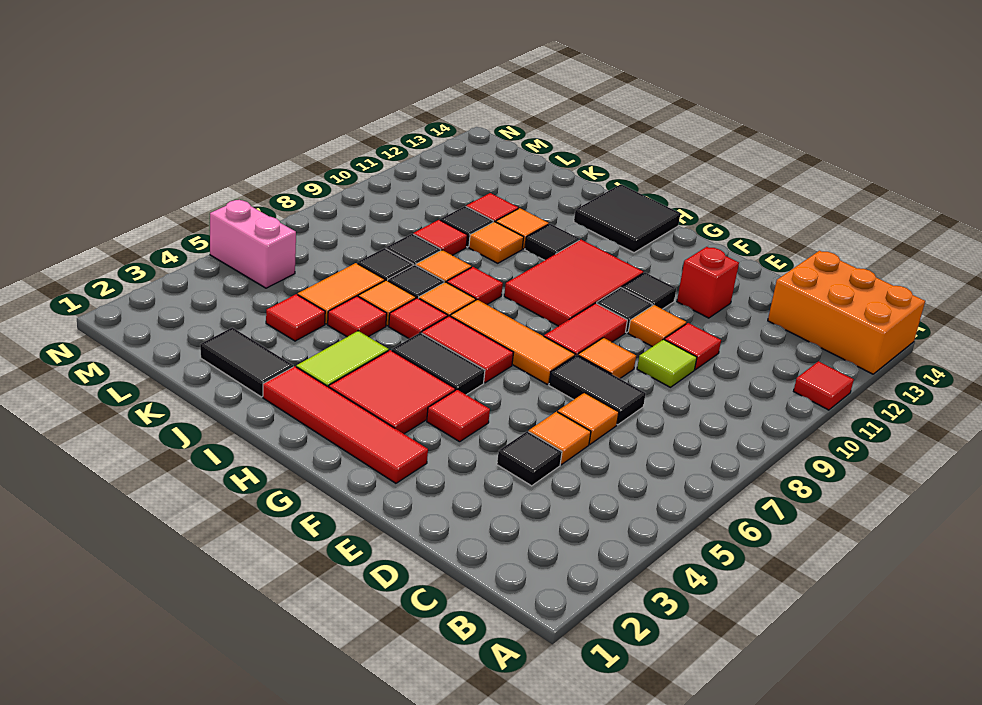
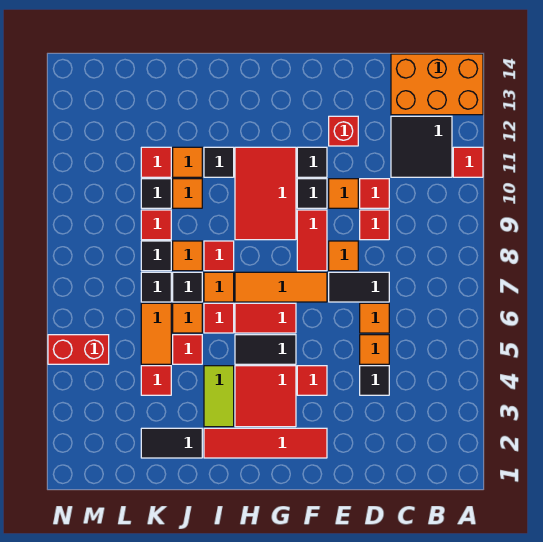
lime tile D9 level 1 -> red tile D9 level 1
black tile H13:I14 level 1 -> black tile B11:C12 level 1
pink brick M5:N5 level 1 -> red brick M5:N5 level 1

